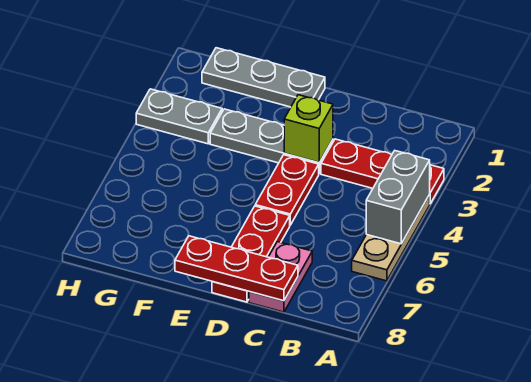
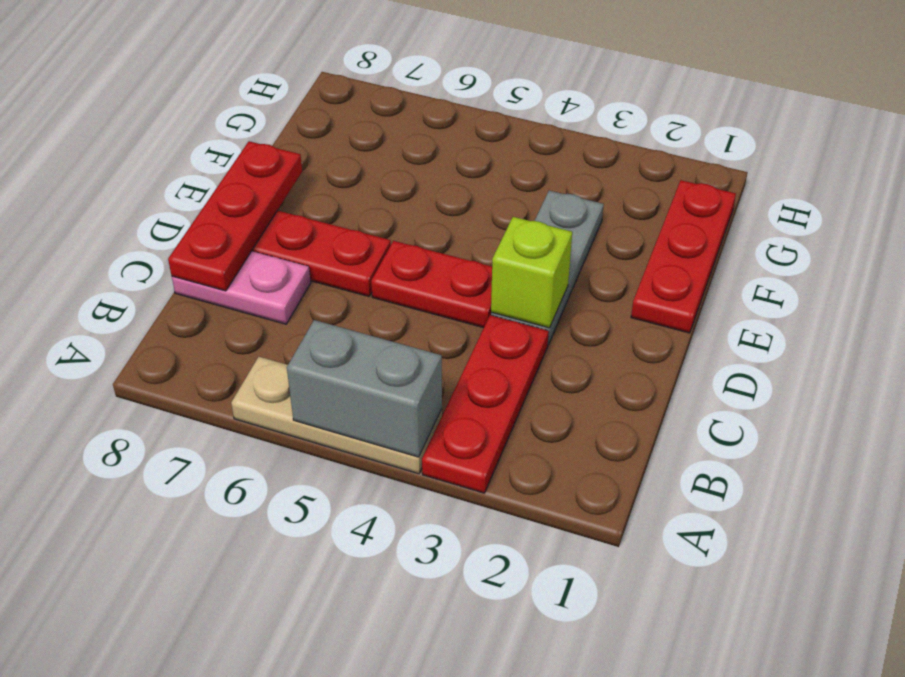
grey plate E1:G1 level 1 -> red plate E1:G1 level 1
grey plate G3:H3 level 1 -> none

